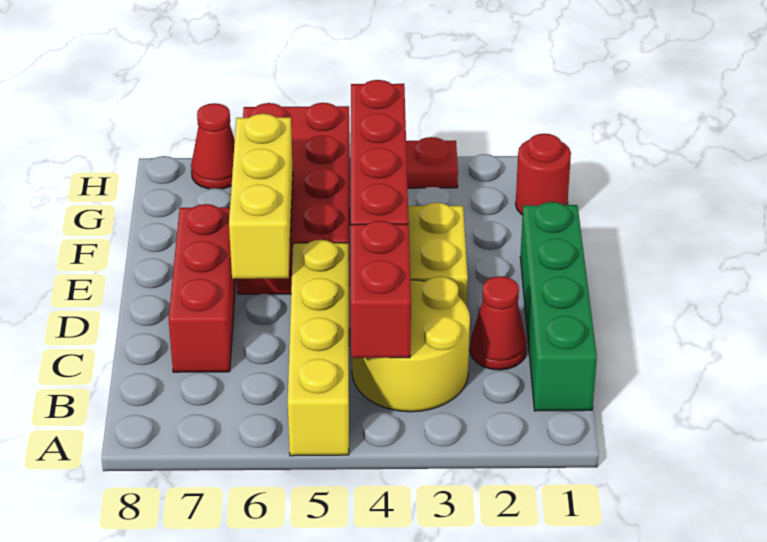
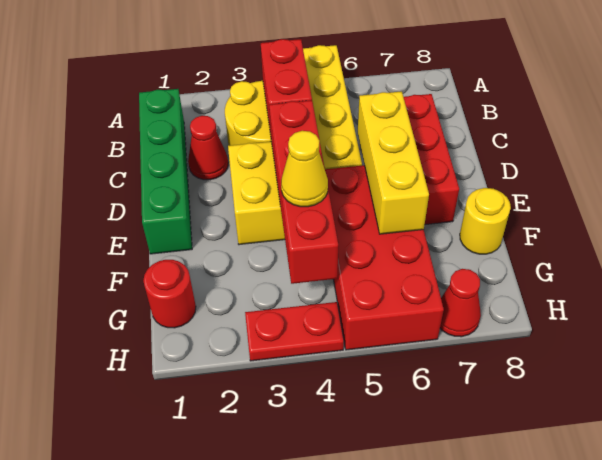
none -> yellow cone F4 level 3
none -> yellow round brick F8 level 1

